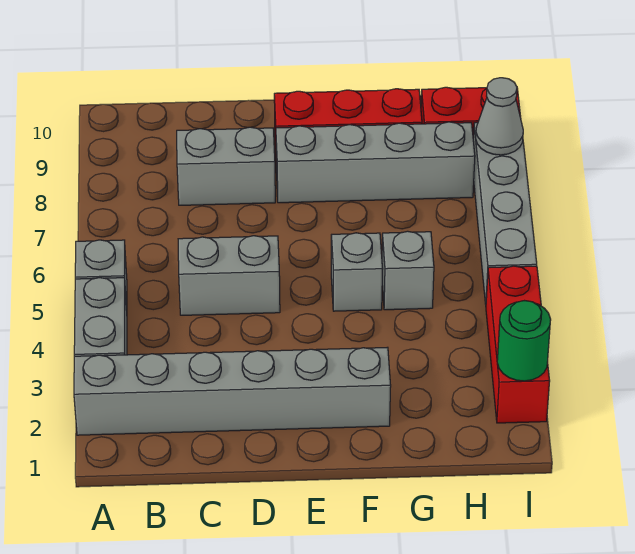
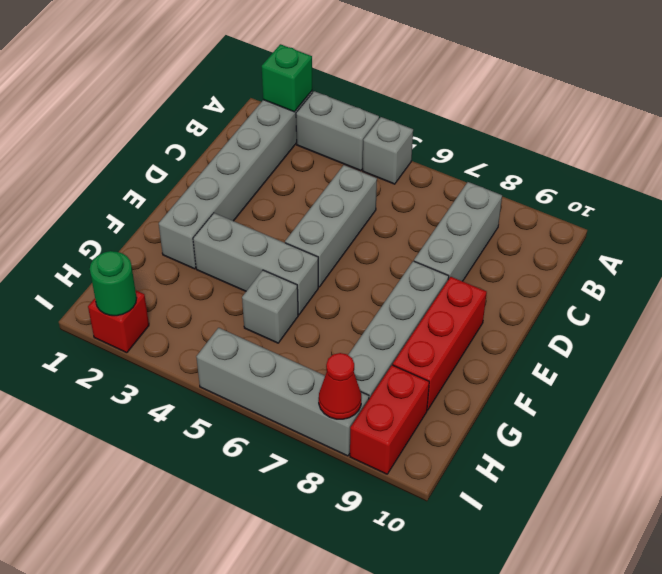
none -> green brick A2 level 2
grey brick C5:D5 level 1 -> grey brick C5:E5 level 1
grey brick C8:D8 level 1 -> grey brick B8:D8 level 1
grey brick F5 level 1 -> grey brick F3:F5 level 1
red brick I2:I4 level 1 -> red brick I2 level 1
grey cone I8 level 2 -> red cone I8 level 2

